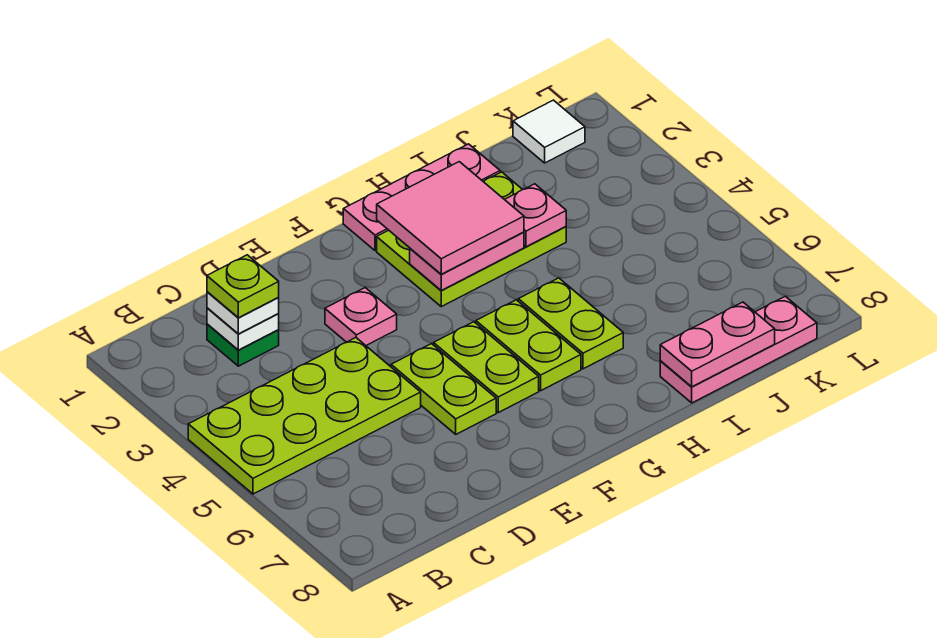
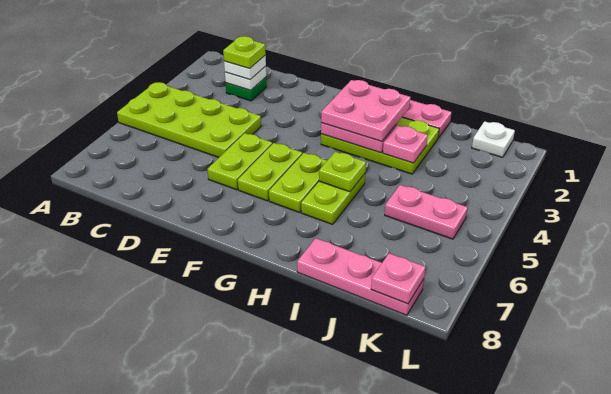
pink plate E3 level 1 -> pink plate K8 level 2
pink tile G2:H3 level 3 -> pink plate G2:H3 level 3
none -> lime plate H5 level 2
pink plate I8:J8 level 2 -> pink plate J5:K5 level 1
white tile K1 level 1 -> white plate K1 level 1

